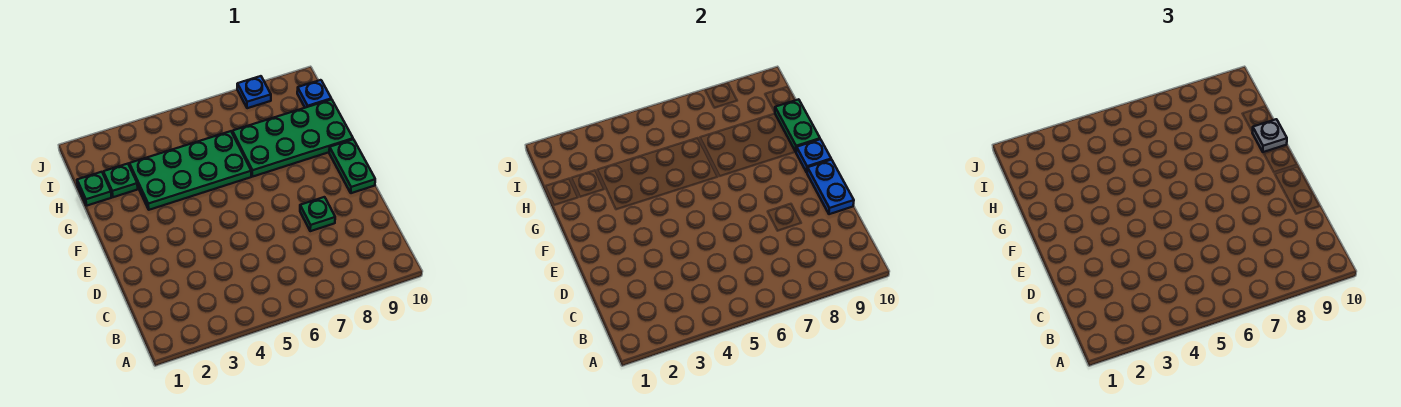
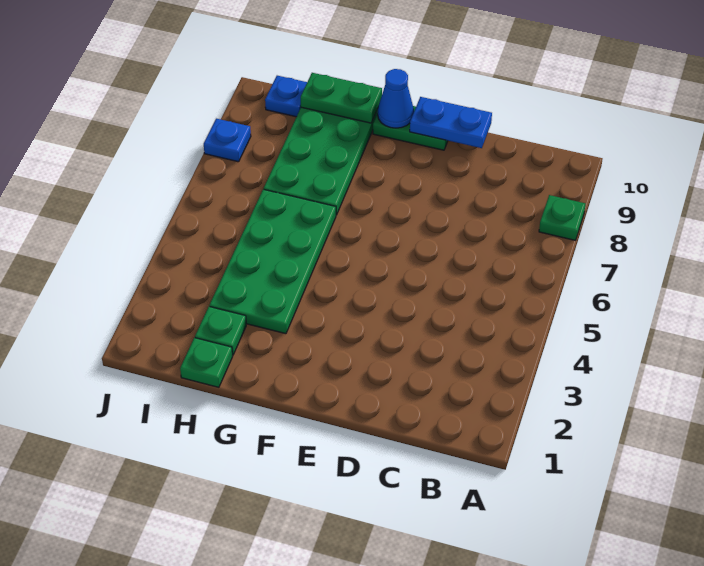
green plate D8 level 1 -> green plate A8 level 1
blue plate F10 level 2 -> blue cone F10 level 2
grey plate G10 level 3 -> none

